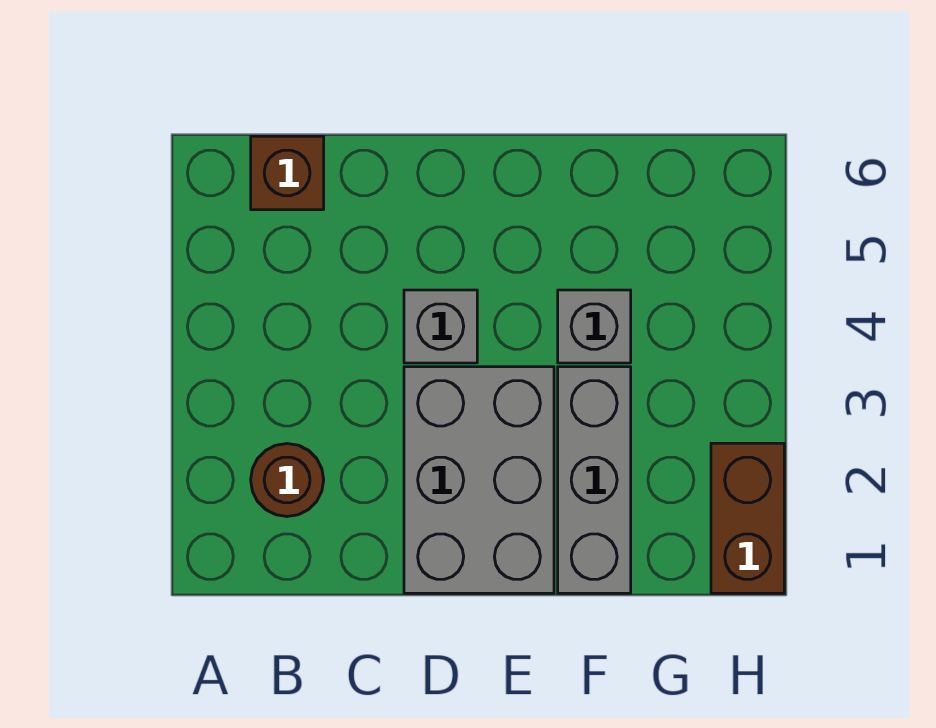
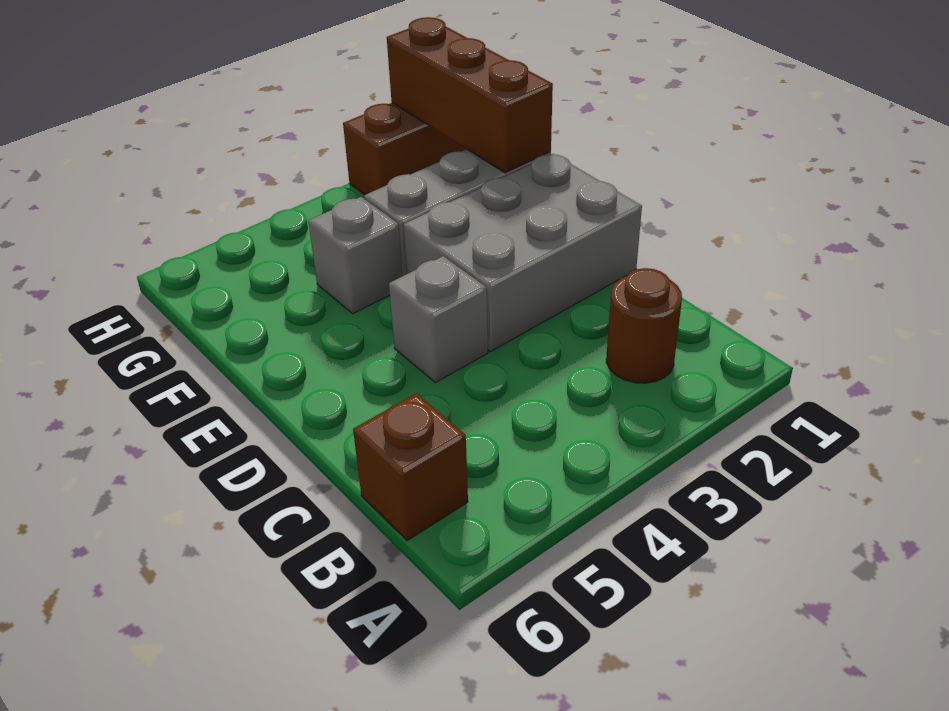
none -> brown brick F1:H1 level 2

